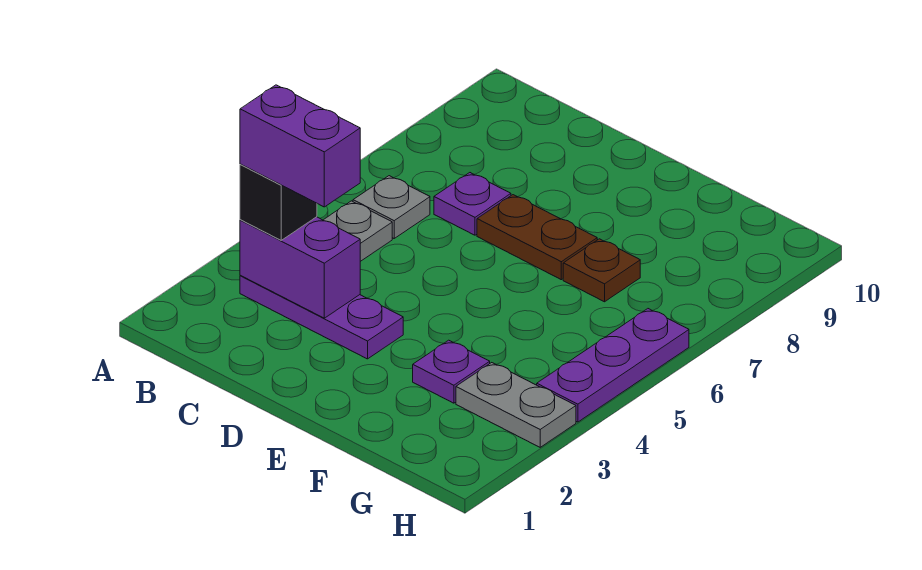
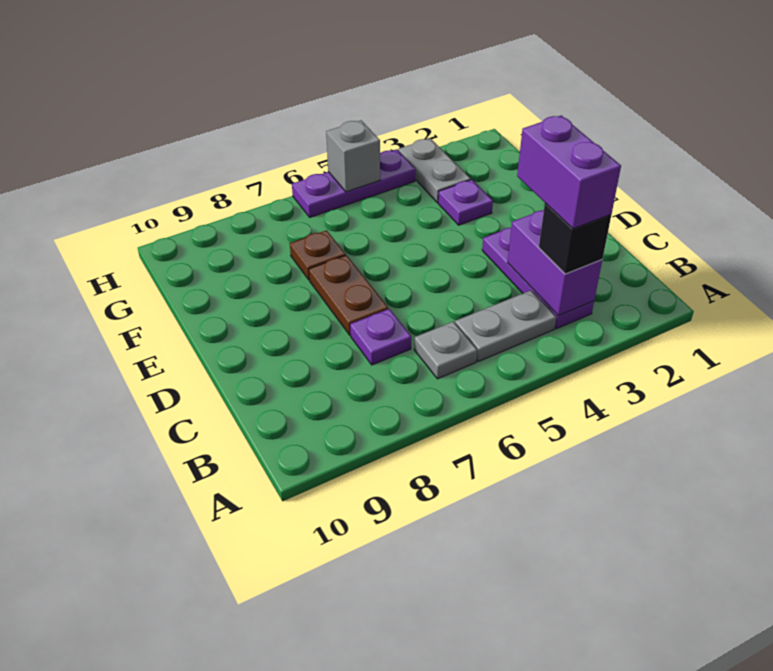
none -> grey brick H5 level 2

